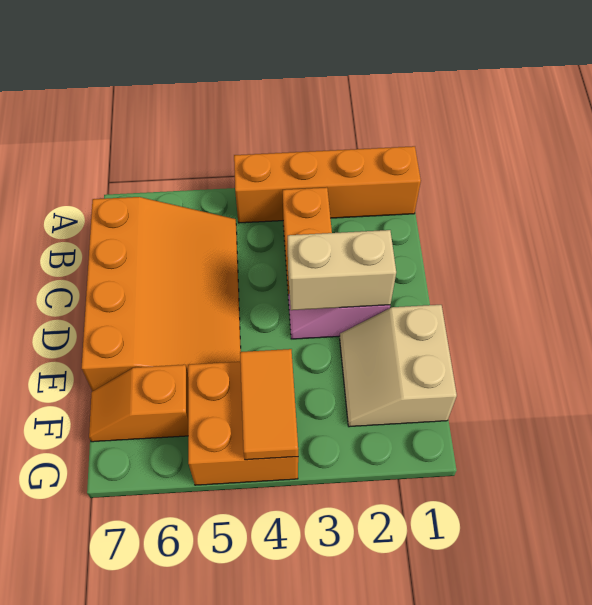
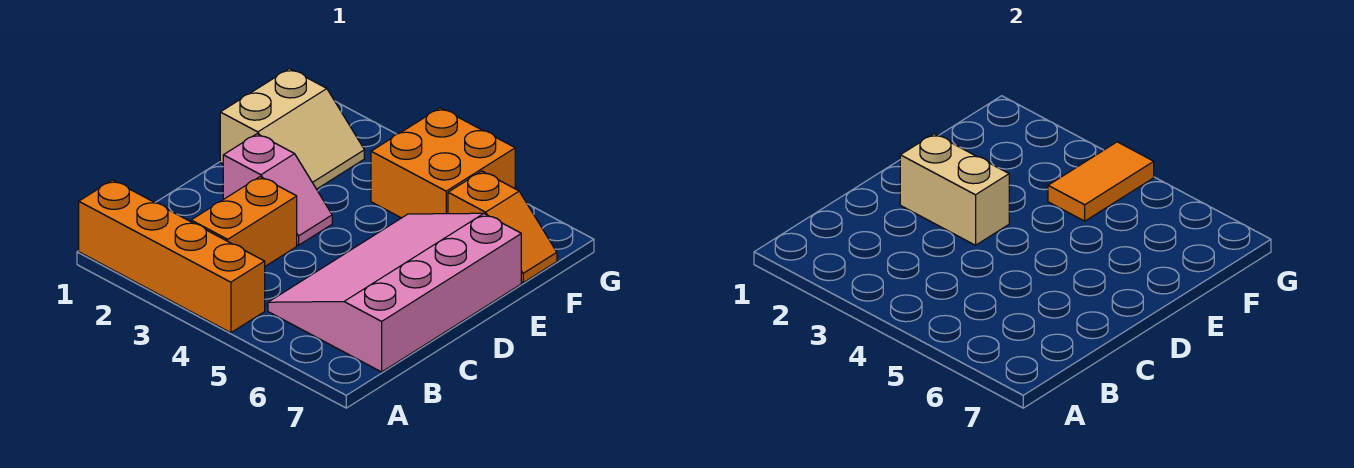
orange slope B5:E7 level 1 top 7 -> pink slope B5:E7 level 1 top 7

